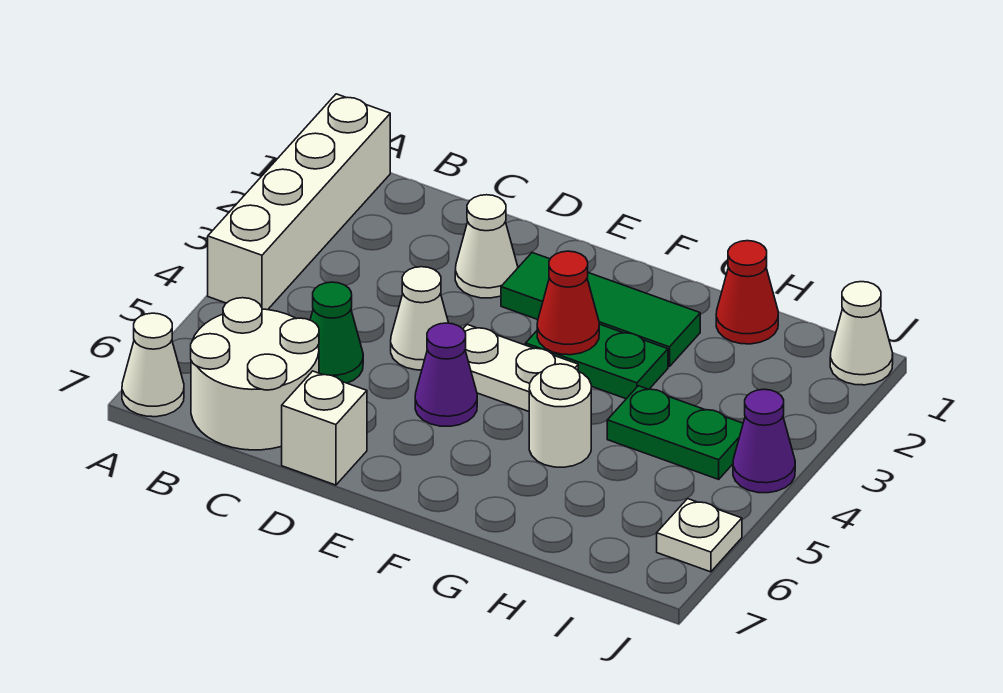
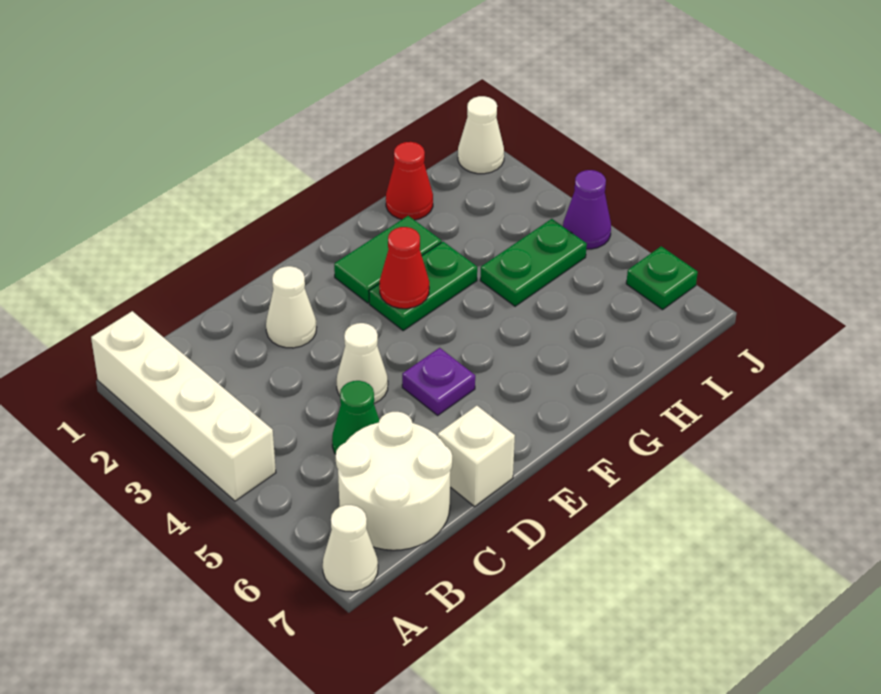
green tile E2:G2 level 1 -> green tile F2:G2 level 1
white plate E4:F4 level 1 -> none
purple cone E5 level 1 -> purple plate E5 level 1
white round brick G5 level 1 -> none
white plate J6 level 1 -> green plate J6 level 1

